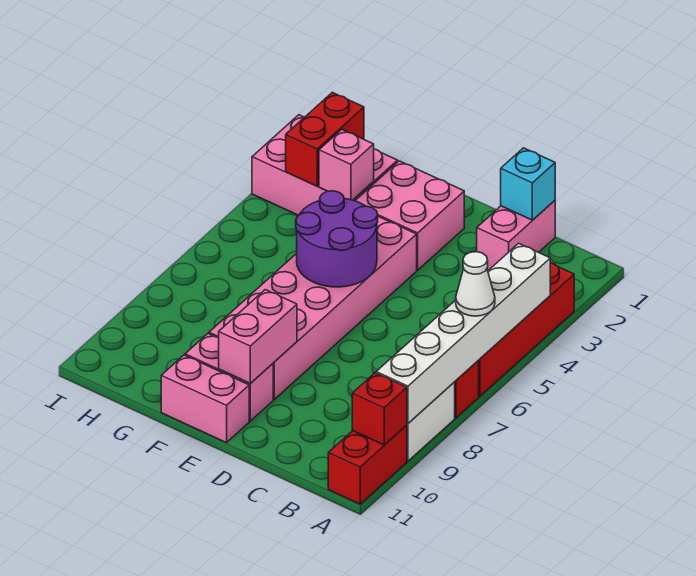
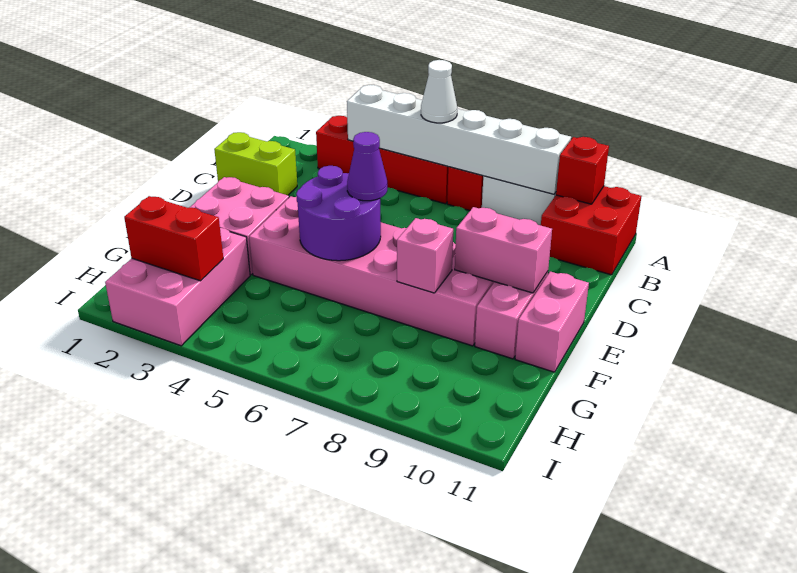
red brick A10:A11 level 1 -> red brick A10:B11 level 1
pink brick C1:C2 level 1 -> lime brick C1:C2 level 1
cyan brick C1 level 2 -> none
none -> purple cone E6 level 3
pink brick G3 level 2 -> pink brick F8 level 2

